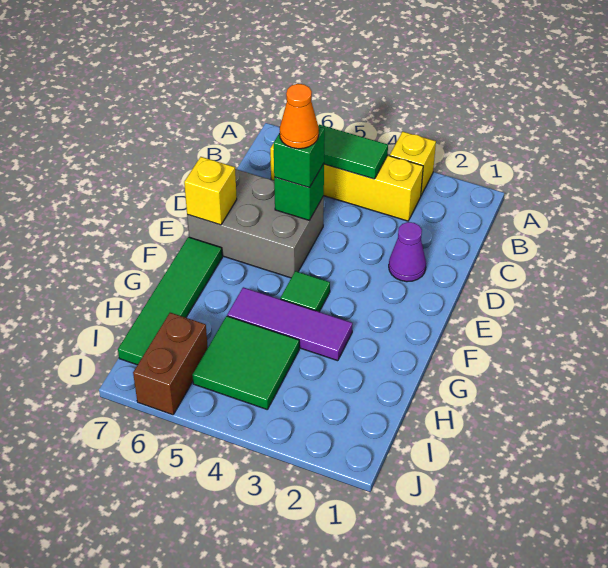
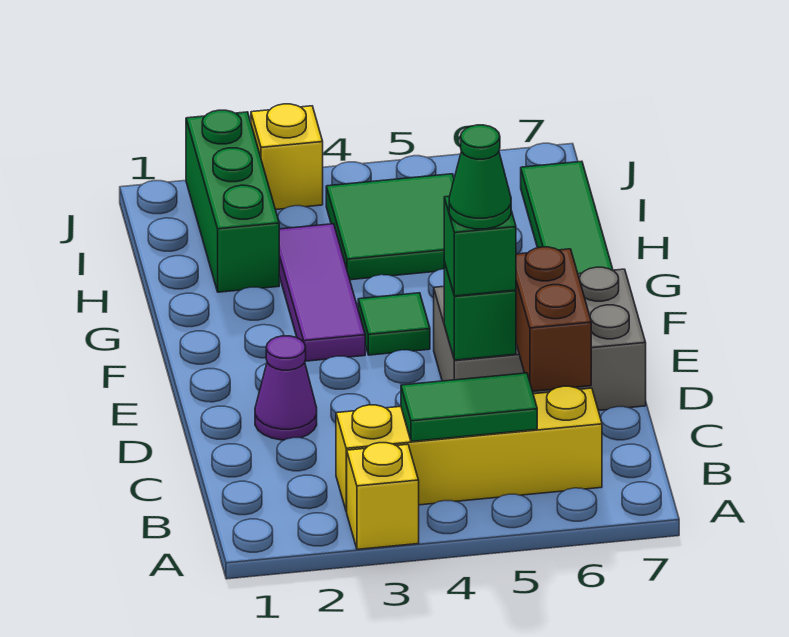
orange cone D5 level 4 -> green cone D5 level 4
yellow brick E7 level 2 -> yellow brick J3 level 1
purple tile G3:G5 level 1 -> purple tile F3:H3 level 1
none -> green brick H2:J2 level 1
brown brick I6:J6 level 1 -> brown brick C6:D6 level 2

